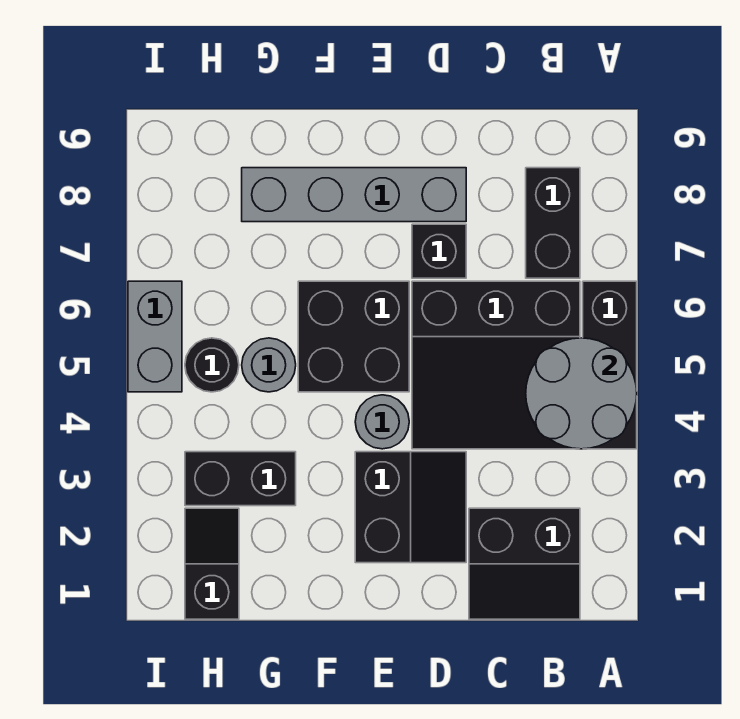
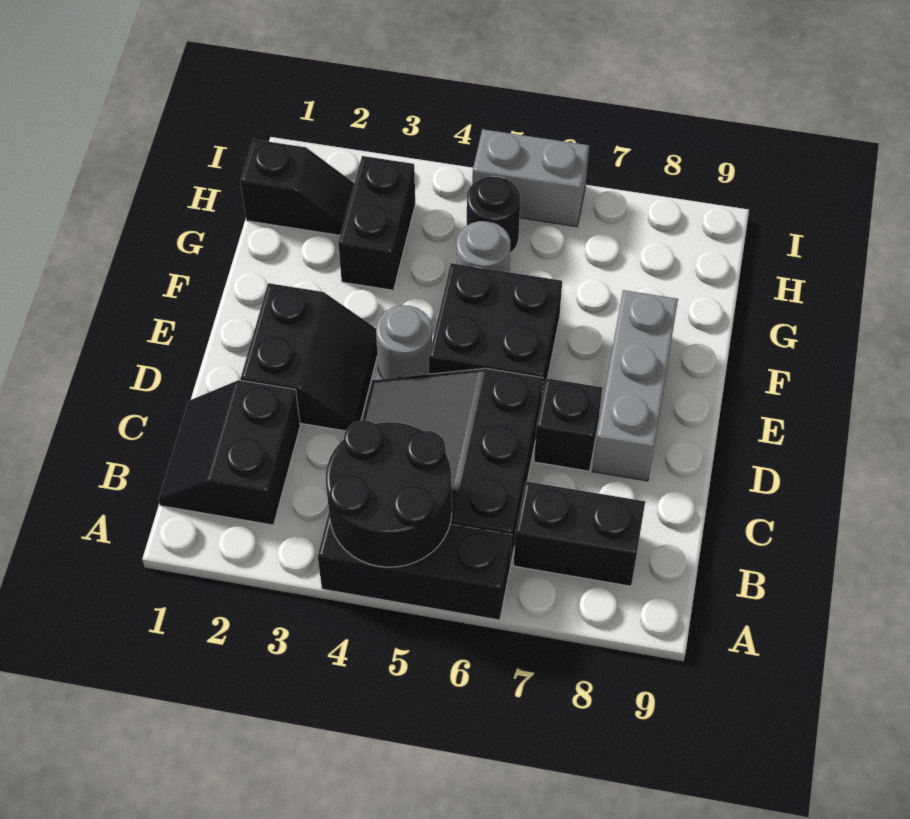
grey round brick A4:B5 level 2 -> black round brick A4:B5 level 2
black slope D2:E3 level 1 top E -> black slope D2:E3 level 1 top 2
grey brick D8:G8 level 1 -> grey brick D8:F8 level 1

